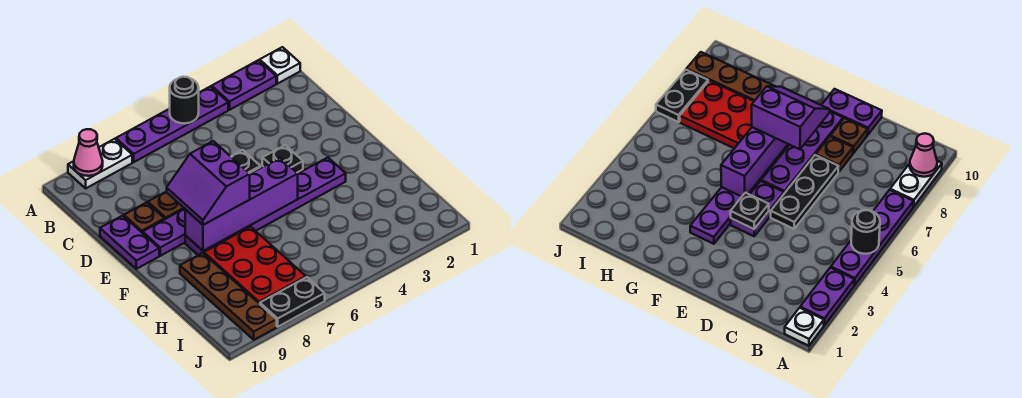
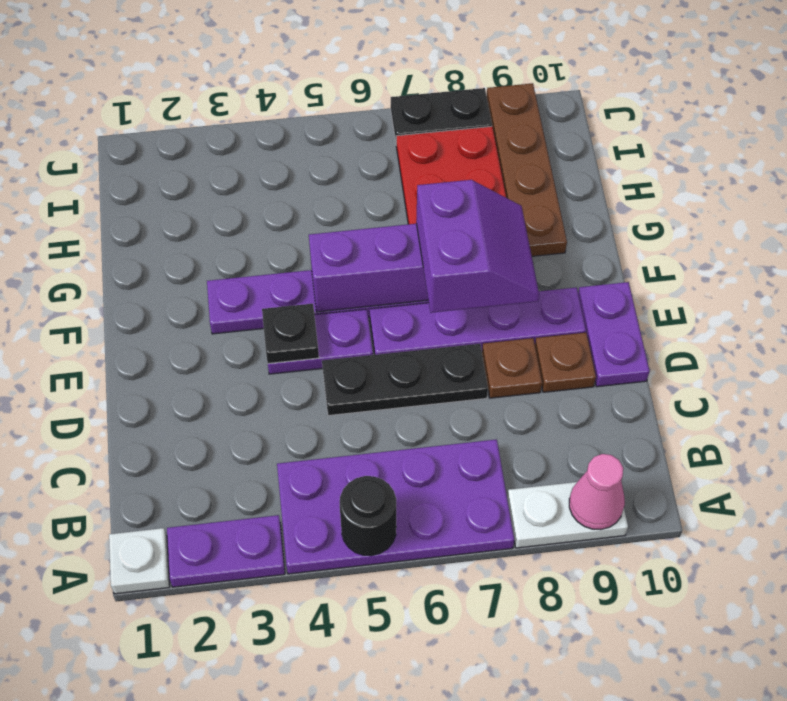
purple plate A4:A7 level 1 -> purple plate A4:B7 level 1

